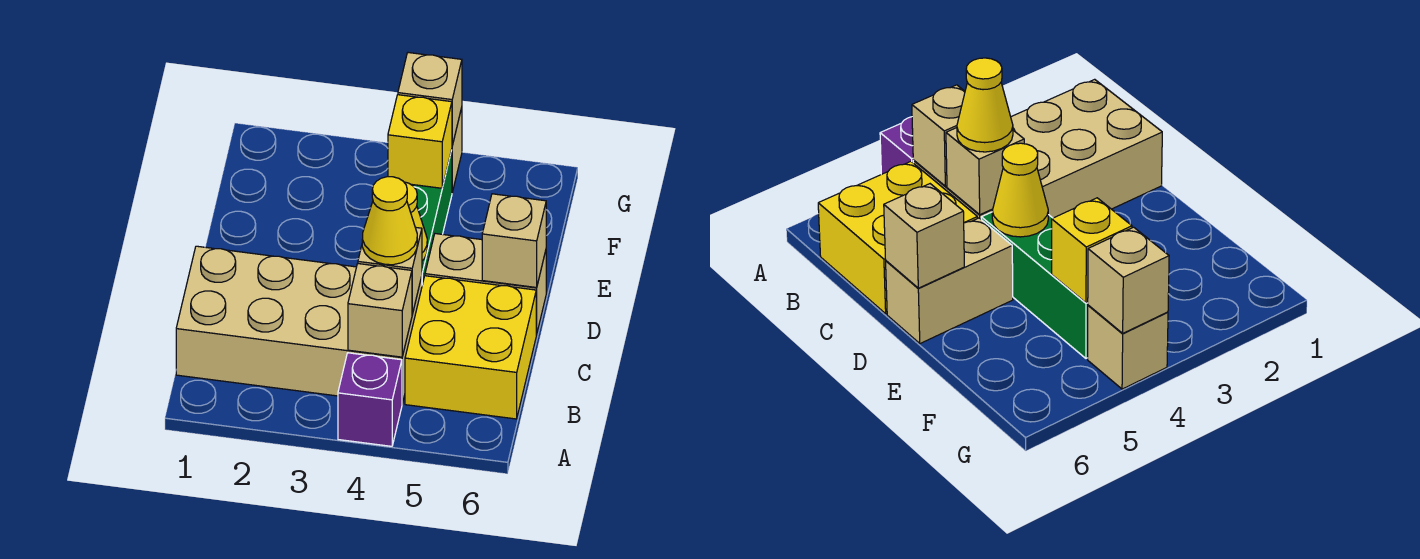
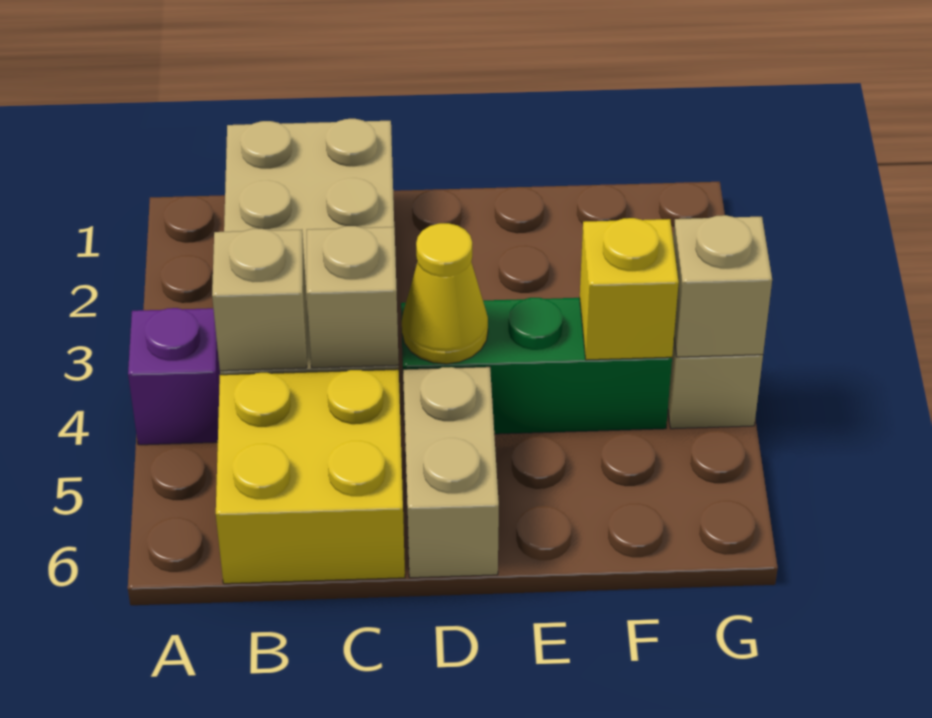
yellow cone C4 level 3 -> none
tan brick D6 level 2 -> none

